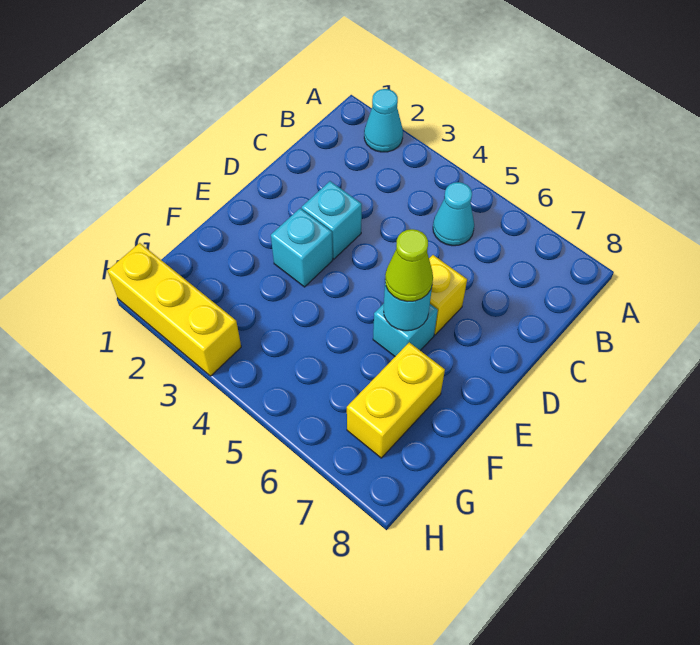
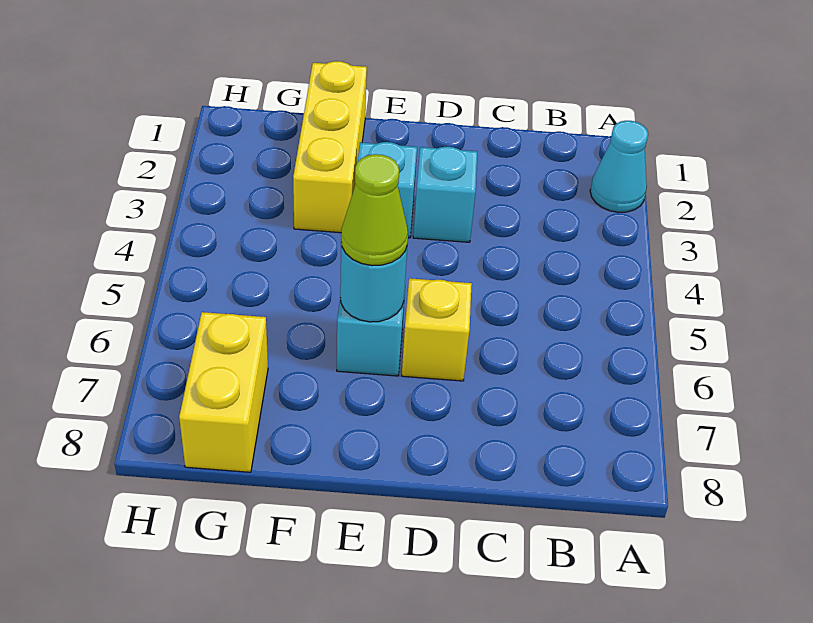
cyan cone B5 level 1 -> none
yellow brick F7:G7 level 1 -> yellow brick G7:G8 level 1
yellow brick H1:H3 level 1 -> yellow brick F1:F3 level 1

